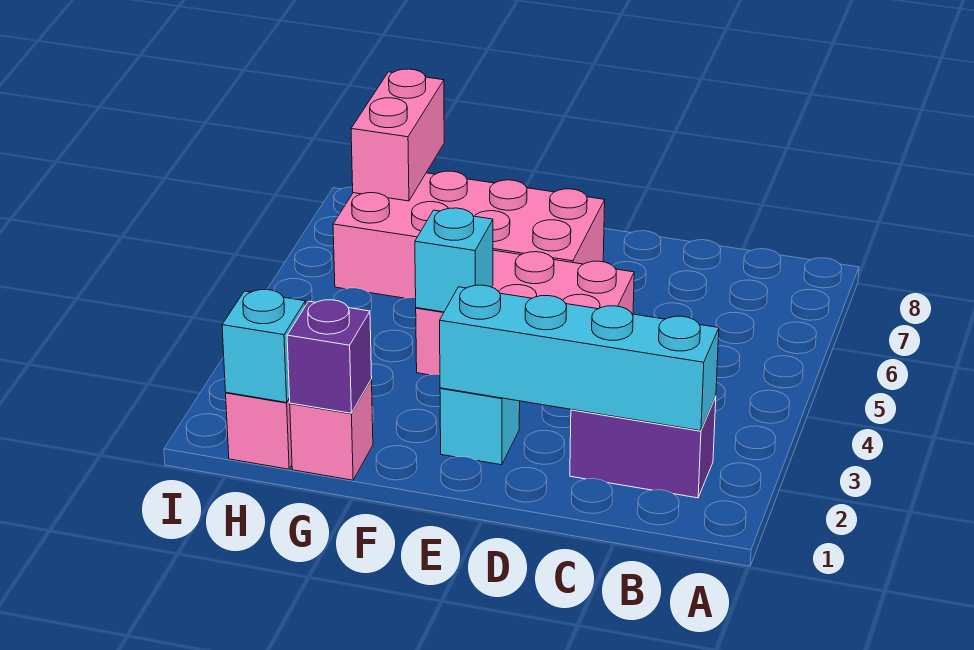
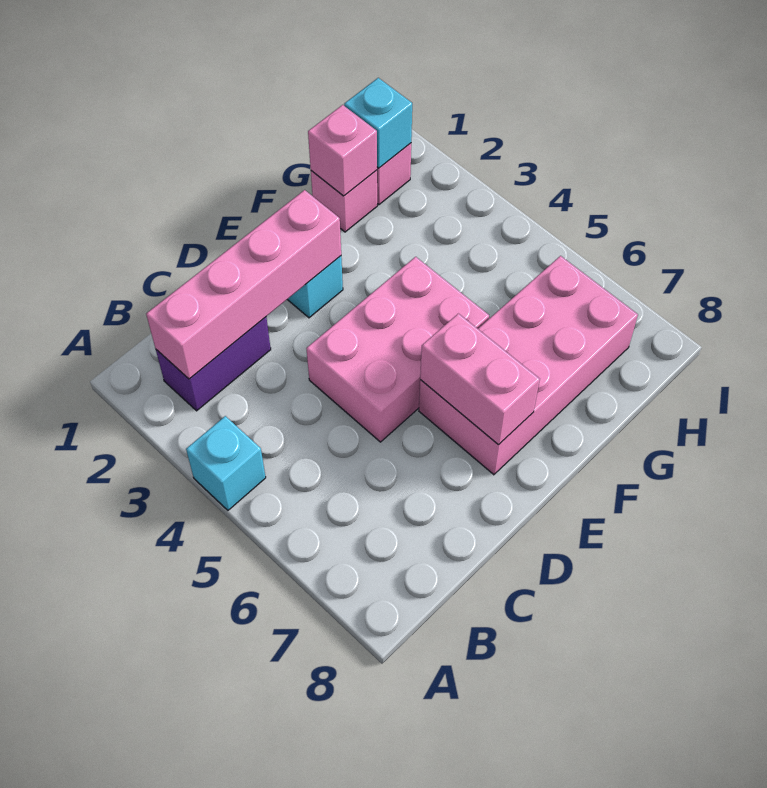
cyan brick B2:E2 level 2 -> pink brick B2:E2 level 2
cyan brick F4 level 2 -> cyan brick A4 level 1
purple brick G1 level 2 -> pink brick G1 level 2
pink brick H7:H8 level 2 -> pink brick E6:E7 level 2

